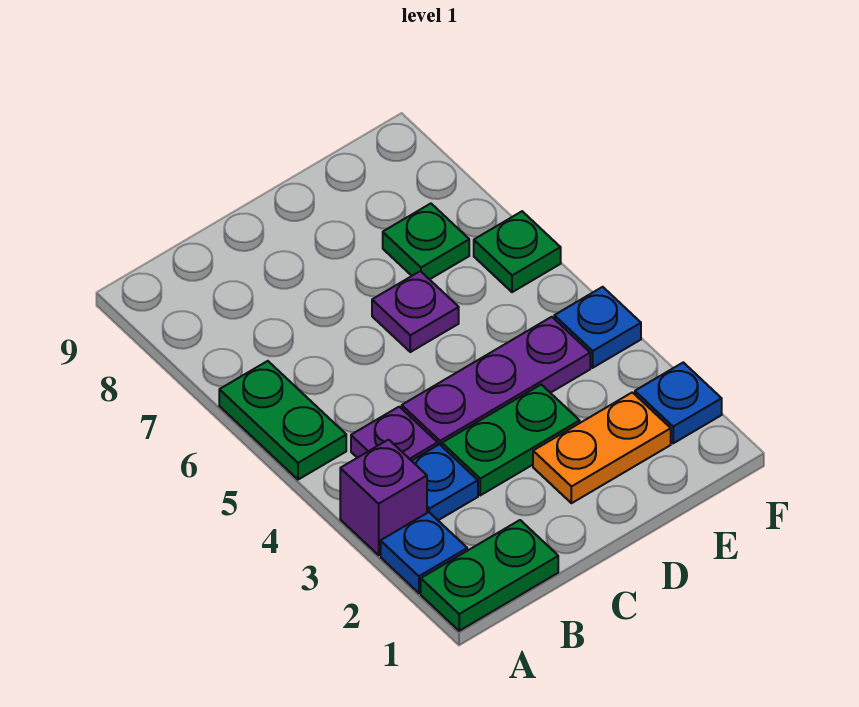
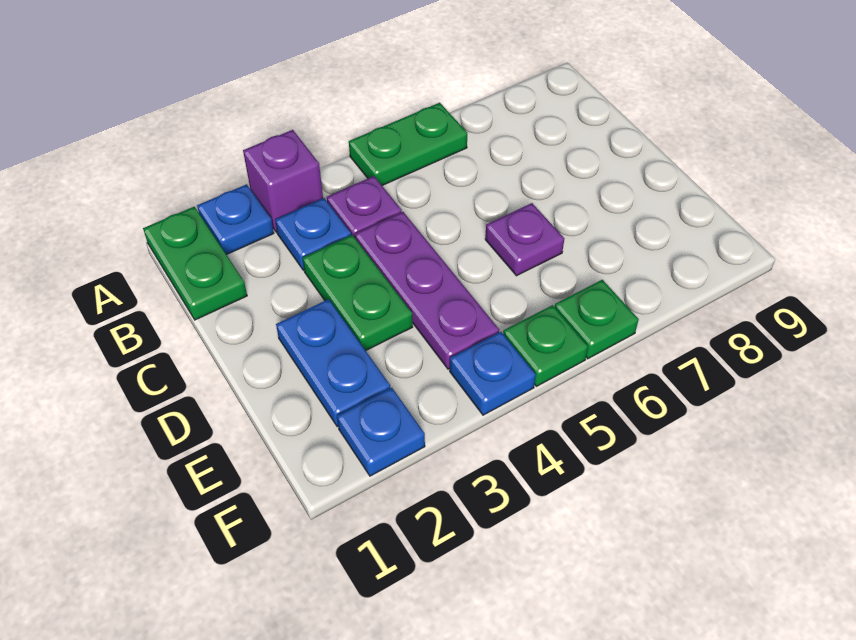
orange plate D2:E2 level 1 -> blue plate D2:E2 level 1
green plate E7 level 1 -> green plate F5 level 1

